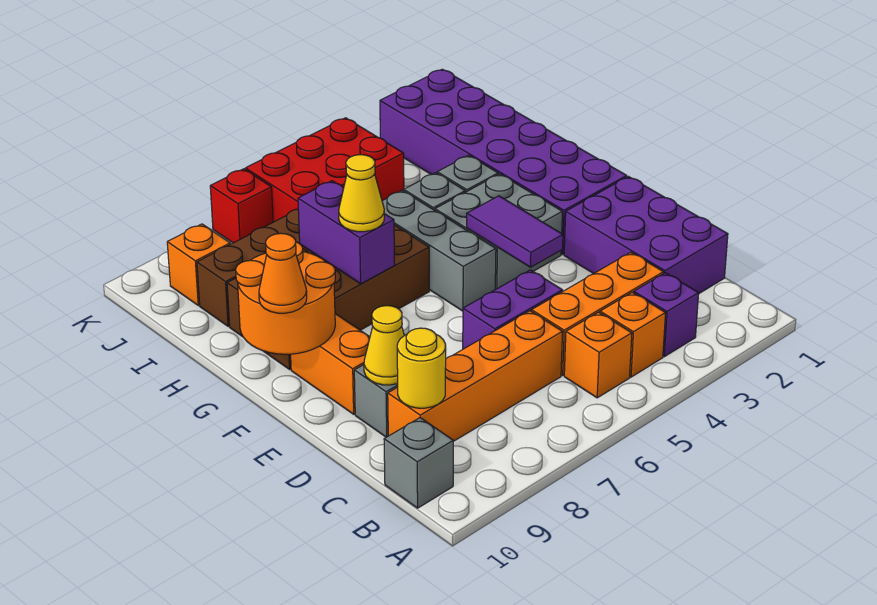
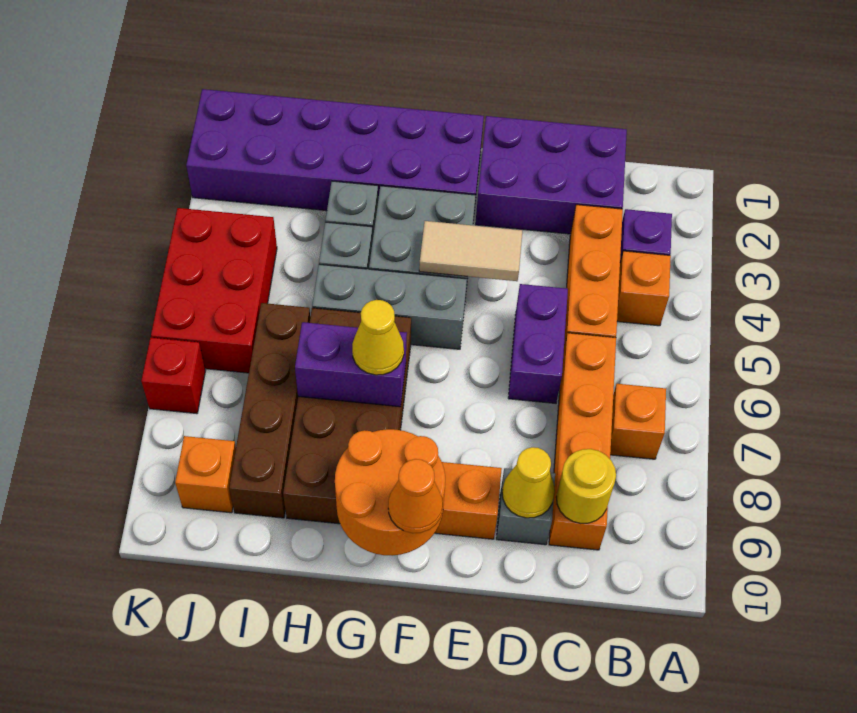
orange brick B5 level 1 -> orange brick B7 level 1
grey brick B10 level 1 -> none
purple tile E4:F4 level 2 -> tan tile E4:F4 level 2

